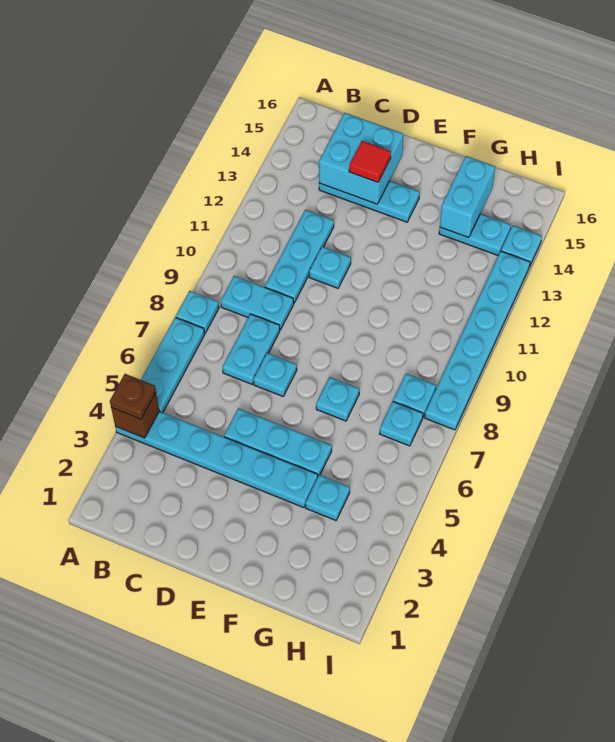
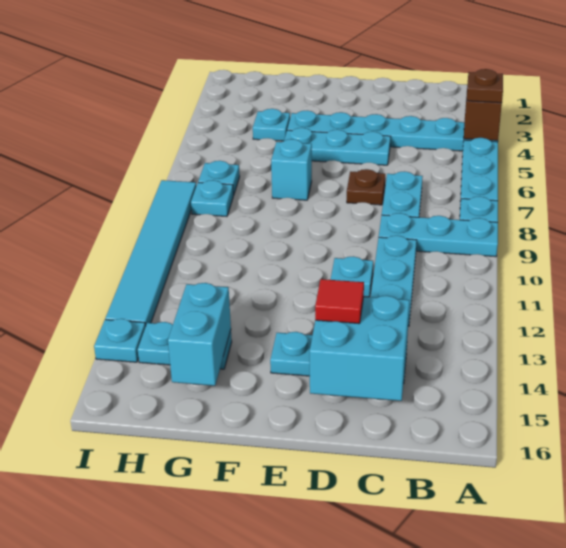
cyan plate B9:C9 level 1 -> cyan plate A9:C9 level 1
cyan plate D7 level 1 -> brown plate D7 level 1
cyan plate F7 level 1 -> cyan brick F7 level 1
cyan plate I8:I13 level 1 -> cyan tile I8:I13 level 1

